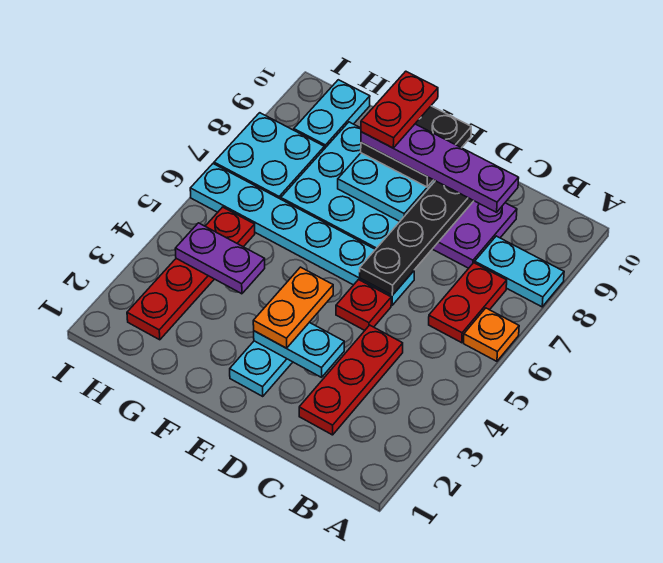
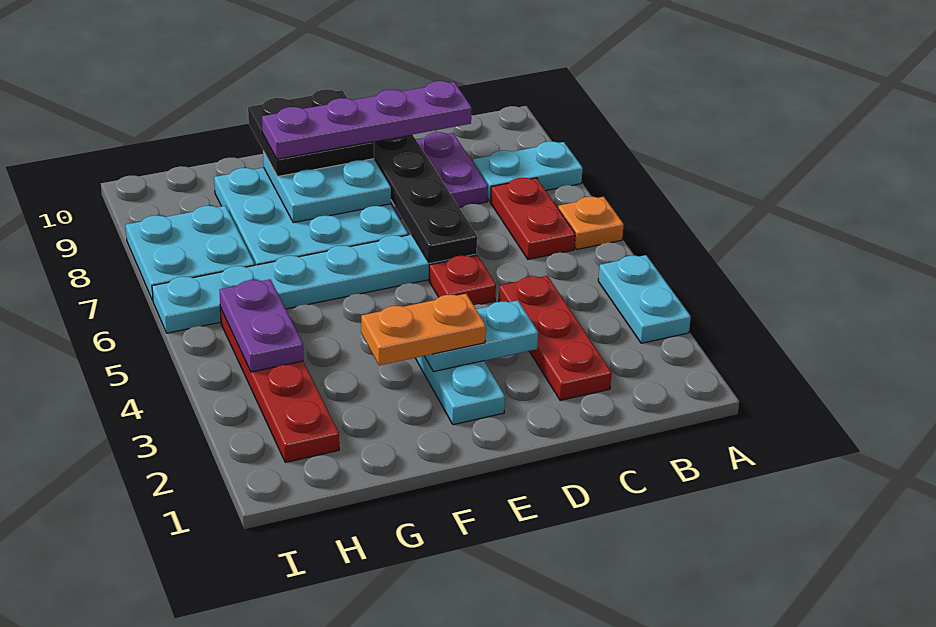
orange plate E3:E4 level 3 -> orange plate E3:F3 level 3
red plate F9:F10 level 5 -> none
purple plate G4:H4 level 2 -> purple plate H4:H5 level 2
cyan plate H9:H10 level 1 -> cyan plate A3:A4 level 1

